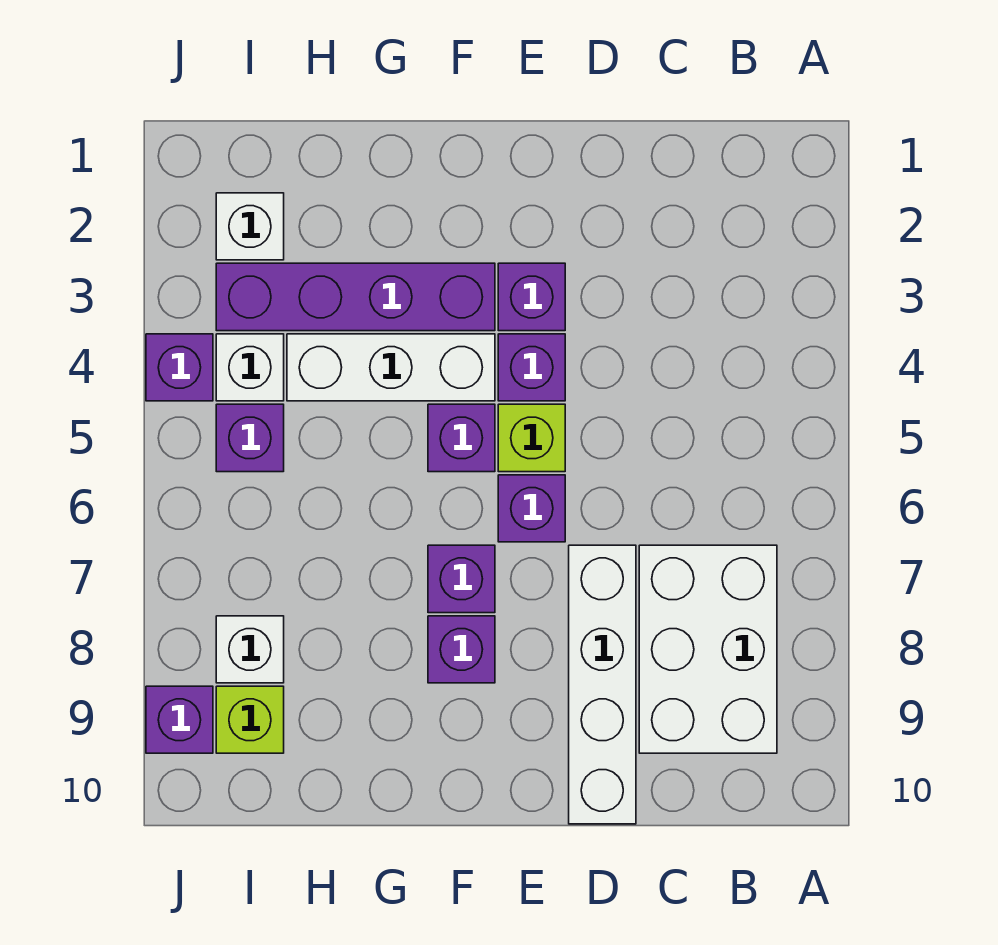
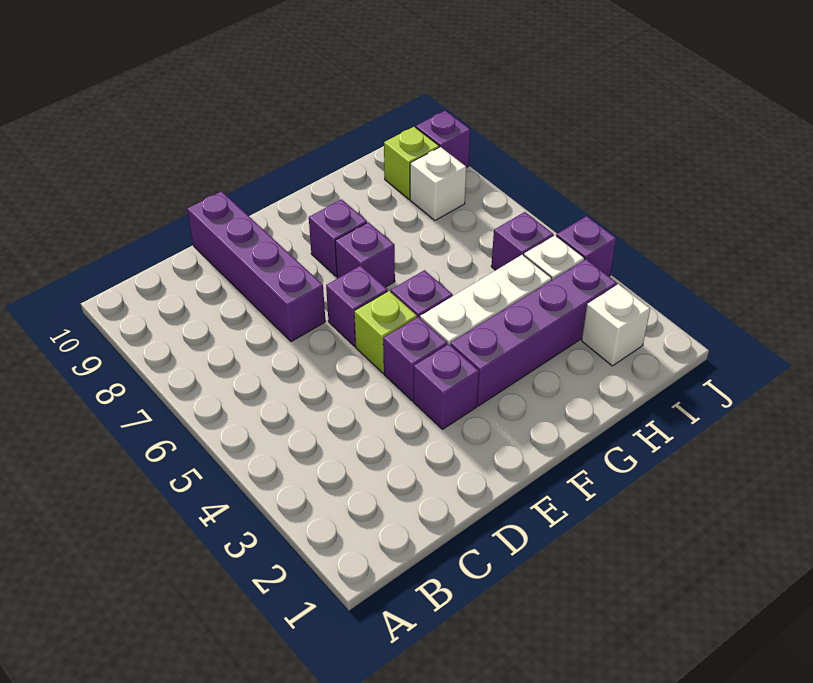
white brick B7:C9 level 1 -> none
white brick D7:D10 level 1 -> purple brick D7:D10 level 1

